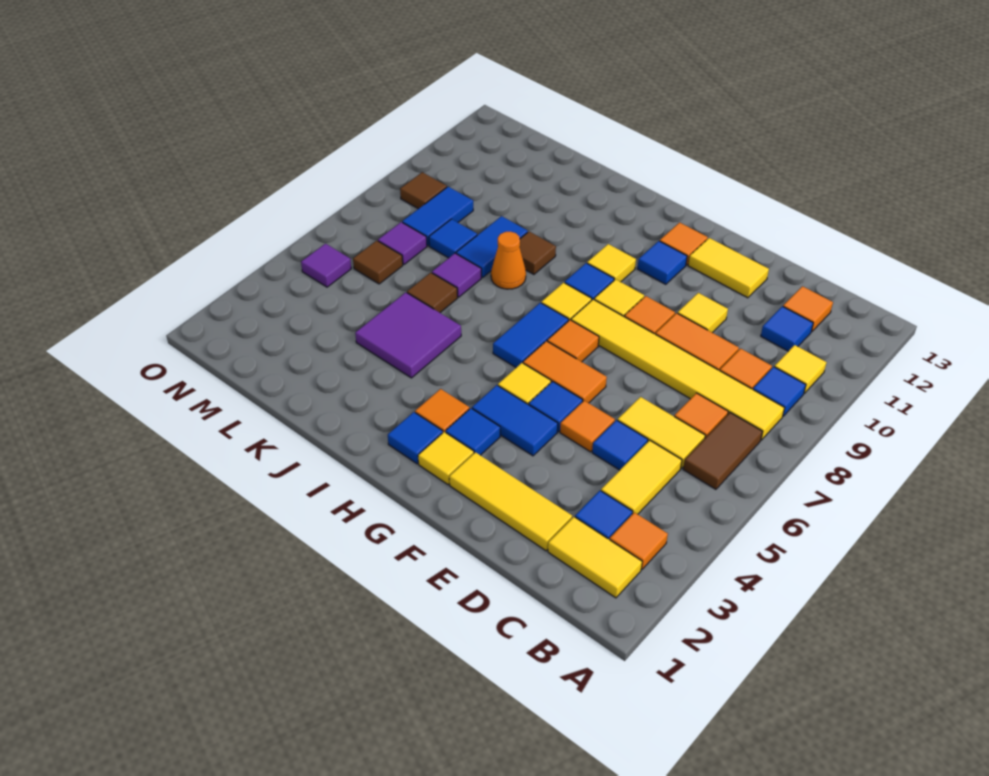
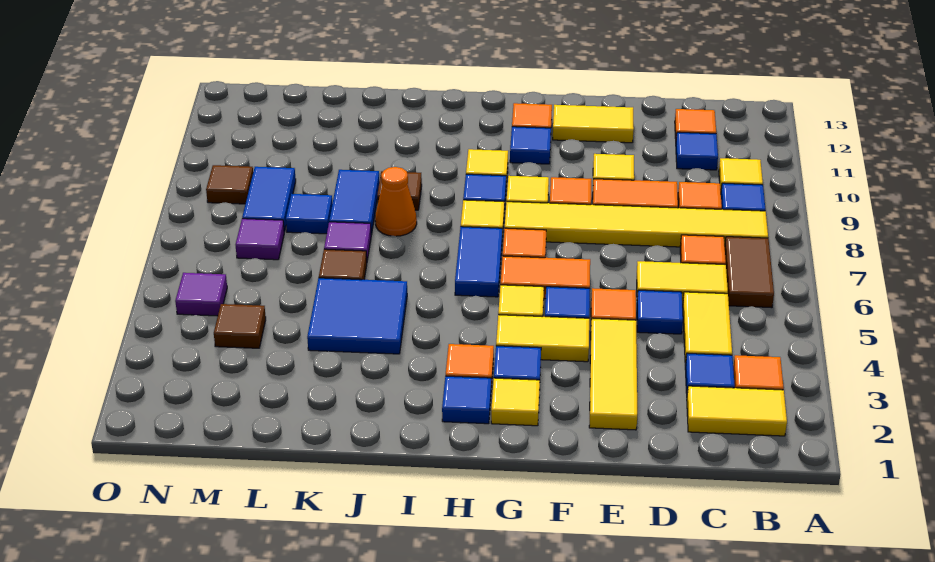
yellow tile D2:F2 level 1 -> yellow tile E2:E4 level 1
blue tile F4:G4 level 1 -> yellow tile F4:G4 level 1
purple tile J4:K5 level 1 -> blue tile J4:K5 level 1
brown tile M6 level 1 -> brown tile M4 level 1

